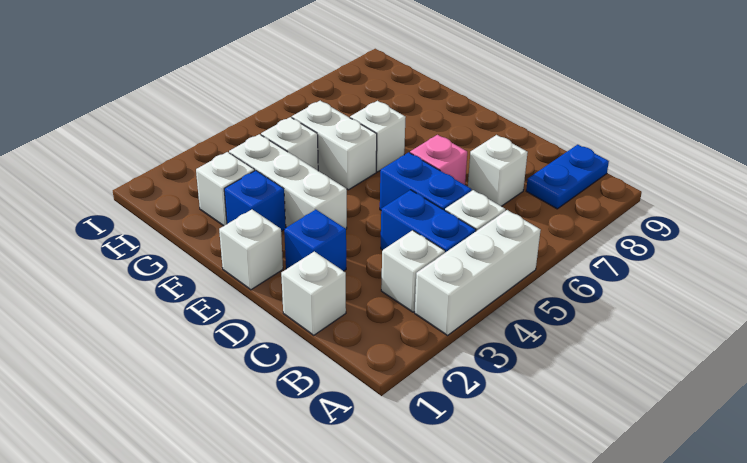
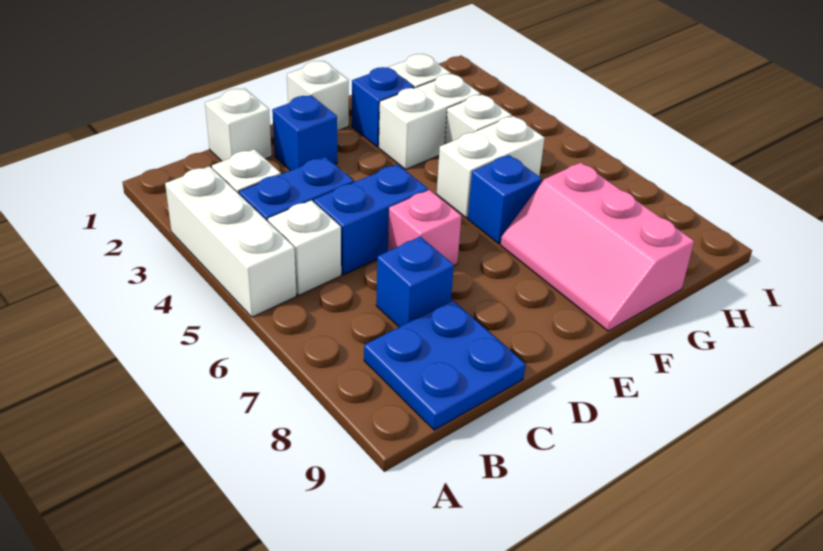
blue plate B8:B9 level 1 -> blue plate B8:C9 level 1
white brick C7 level 1 -> blue brick C7 level 1
white brick E3:G3 level 1 -> white brick F3:G3 level 1
white brick F6 level 1 -> blue brick F6 level 1
none -> pink slope F7:G9 level 1 top G

